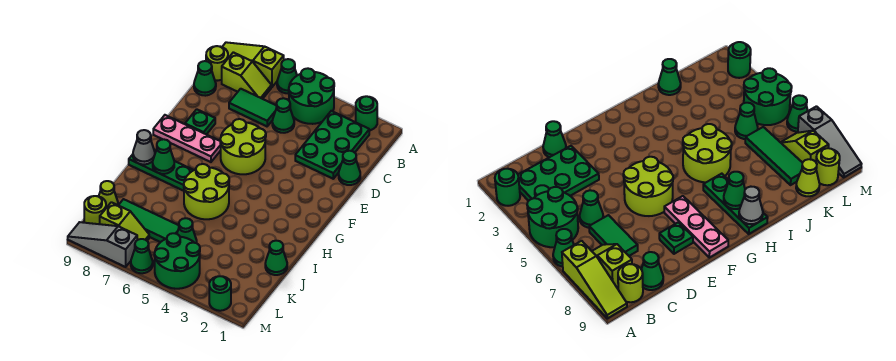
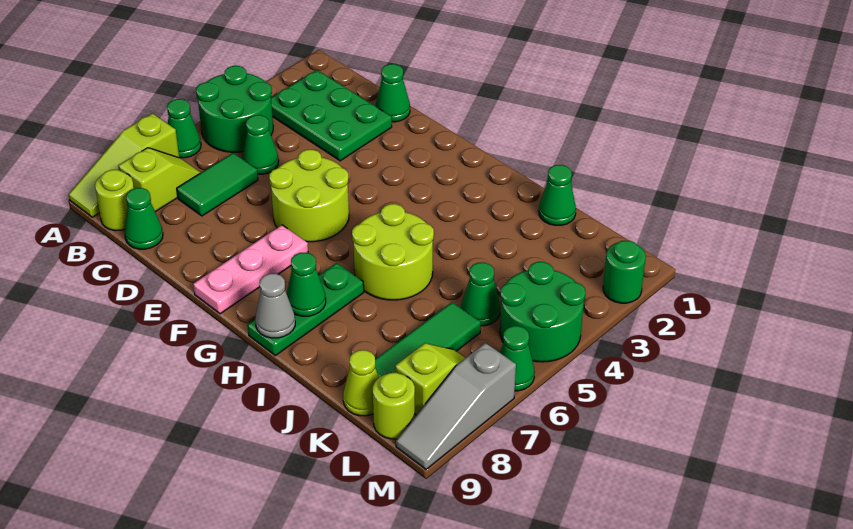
green round brick A2 level 1 -> none
green plate E8 level 1 -> none

